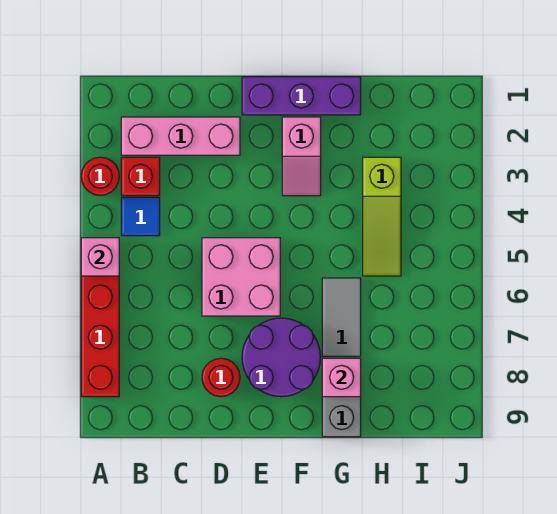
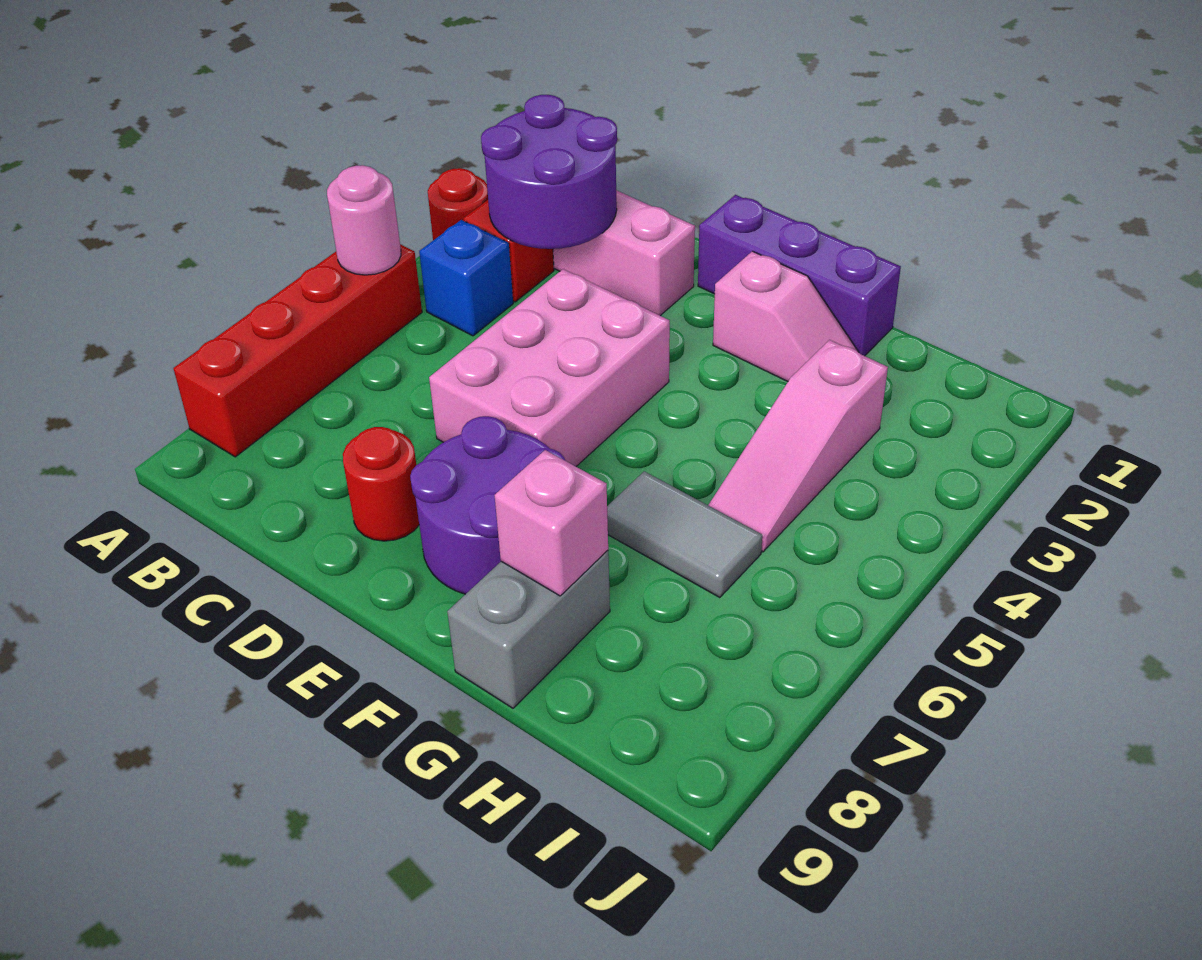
pink brick A5 level 2 -> pink round brick A5 level 2
none -> purple round brick B2:C3 level 2
blue tile B4 level 1 -> blue brick B4 level 1
pink brick D5:E6 level 1 -> pink brick D4:E6 level 1
pink slope F2:F3 level 1 top 2 -> pink slope F2:G2 level 1 top F
grey tile G6:G7 level 1 -> grey tile G6:H6 level 1
lime slope H3:H5 level 1 top 3 -> pink slope H3:H5 level 1 top 3

